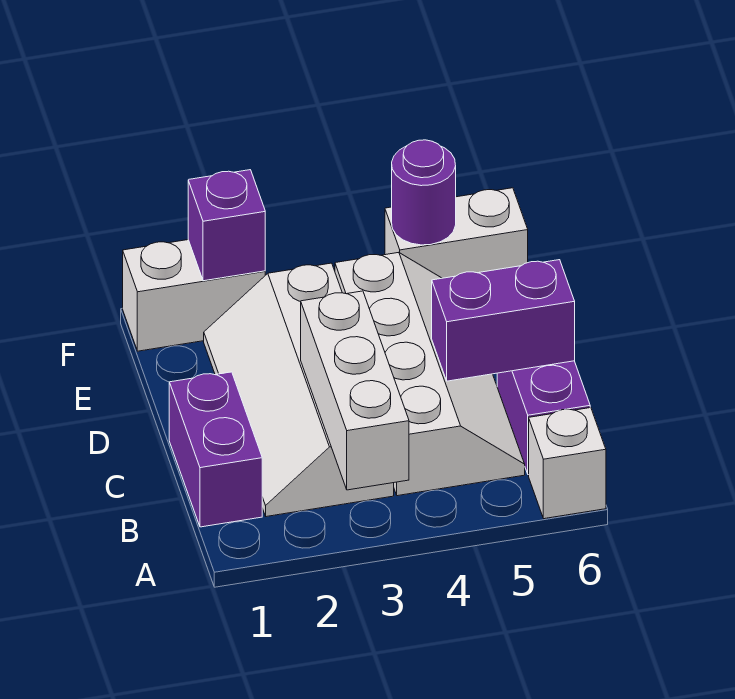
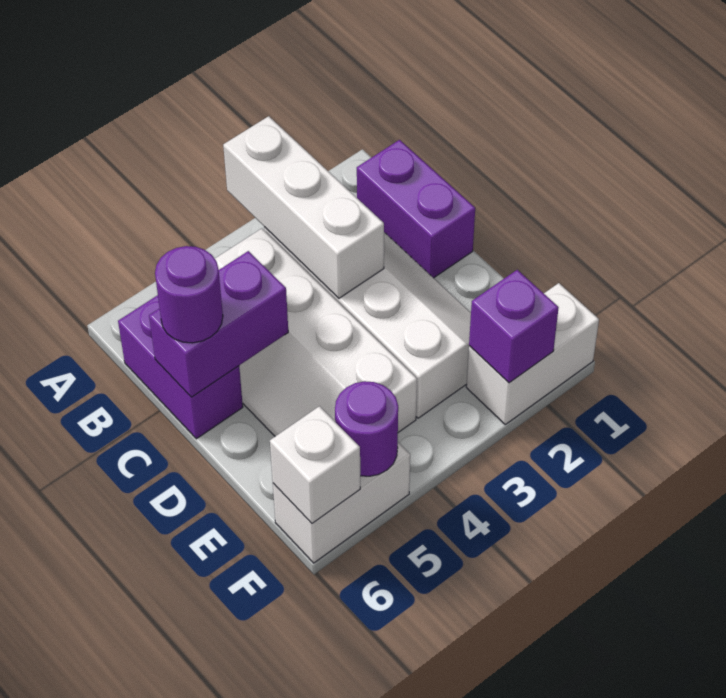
white brick A6 level 1 -> white brick F6 level 2
none -> purple round brick C6 level 3

